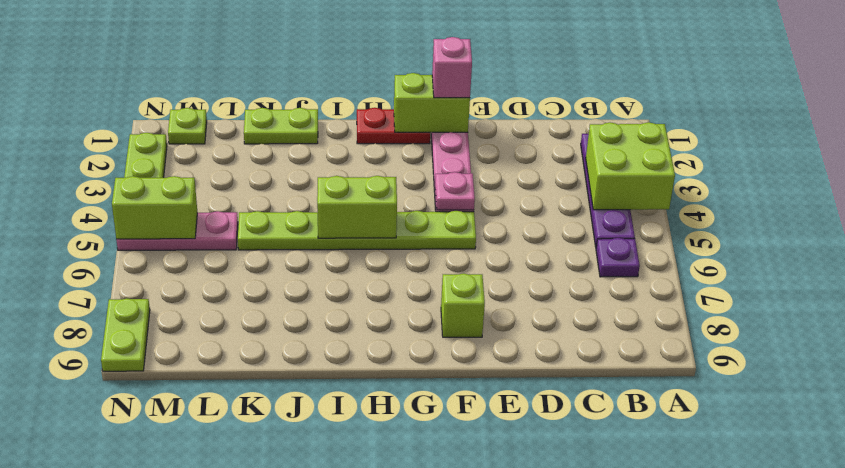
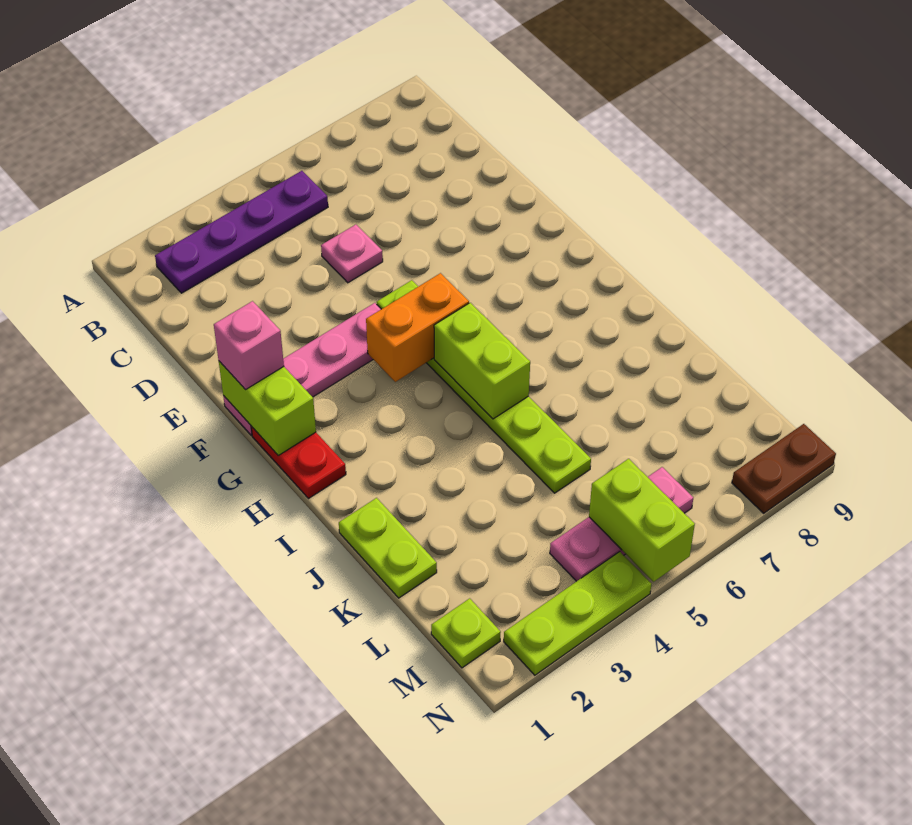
lime brick A3:B4 level 2 -> none
purple plate B6 level 1 -> none
pink plate F4 level 2 -> pink plate D5 level 1
lime brick F8 level 1 -> none
none -> orange brick G4:G5 level 2
pink plate L5:N5 level 1 -> pink plate M4:M6 level 1
lime plate N8:N9 level 1 -> brown plate N8:N9 level 1

